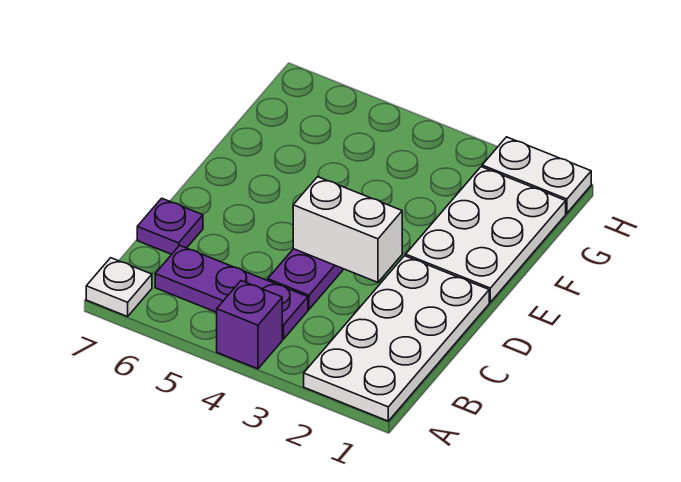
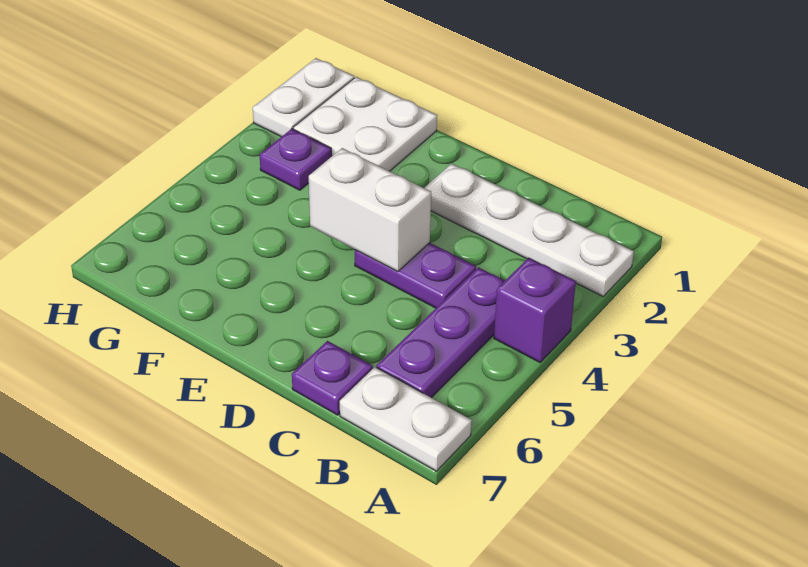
white plate A1:D2 level 1 -> white plate A2:D2 level 1
white plate A7 level 1 -> white plate A7:B7 level 1
white brick D3:D4 level 2 -> white brick D4:E4 level 2
white plate E1:G2 level 1 -> white plate F1:G2 level 1
none -> purple plate G3 level 1

